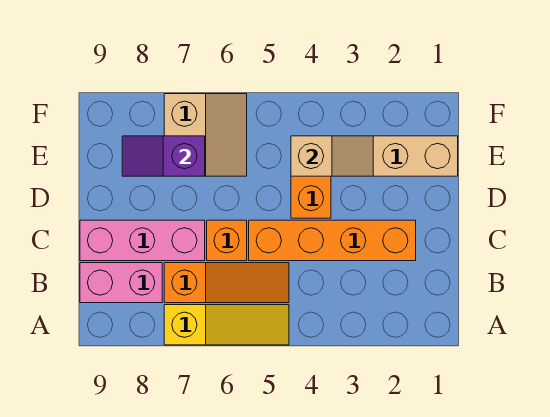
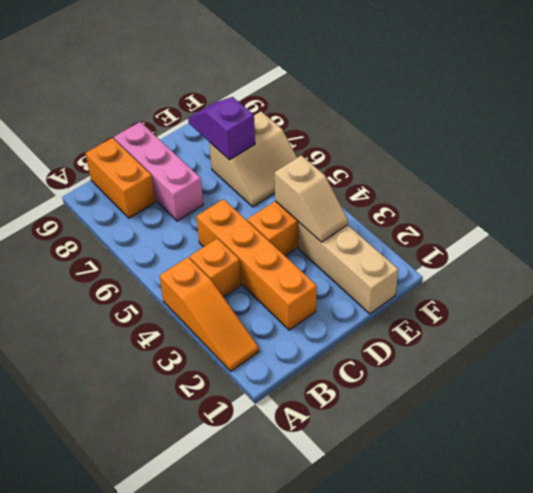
yellow slope A5:A7 level 1 top 7 -> none
orange slope B5:B7 level 1 top 7 -> orange slope A2:A4 level 1 top 4
pink brick B8:B9 level 1 -> orange brick B8:B9 level 1
orange brick C6 level 1 -> orange brick B4 level 1

